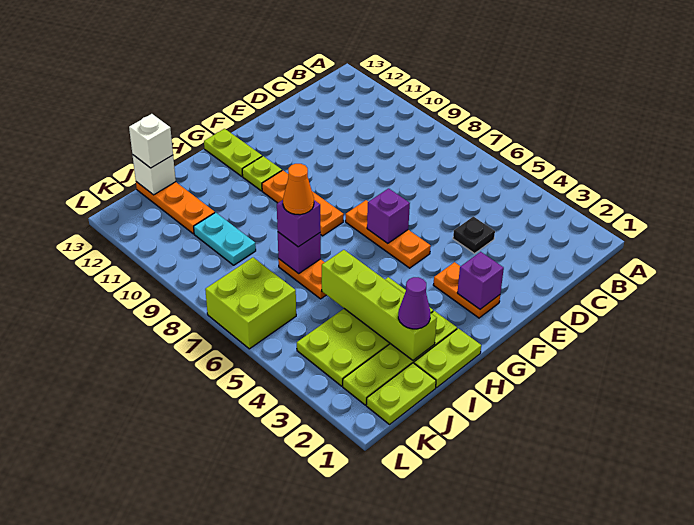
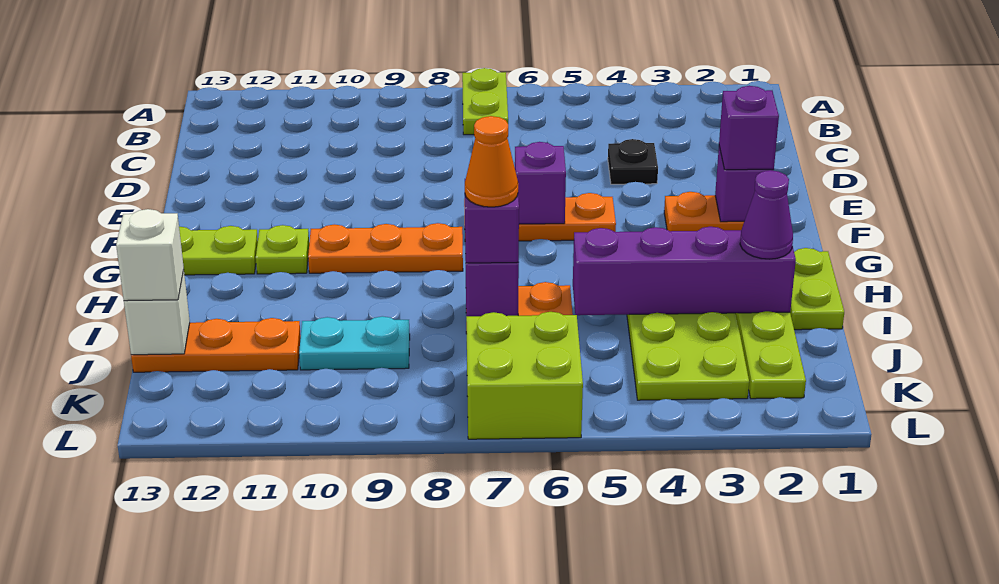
none -> purple brick F2 level 3
lime brick I2:I5 level 2 -> purple brick I2:I5 level 2
lime plate J1:K1 level 1 -> lime plate A7:B7 level 1

